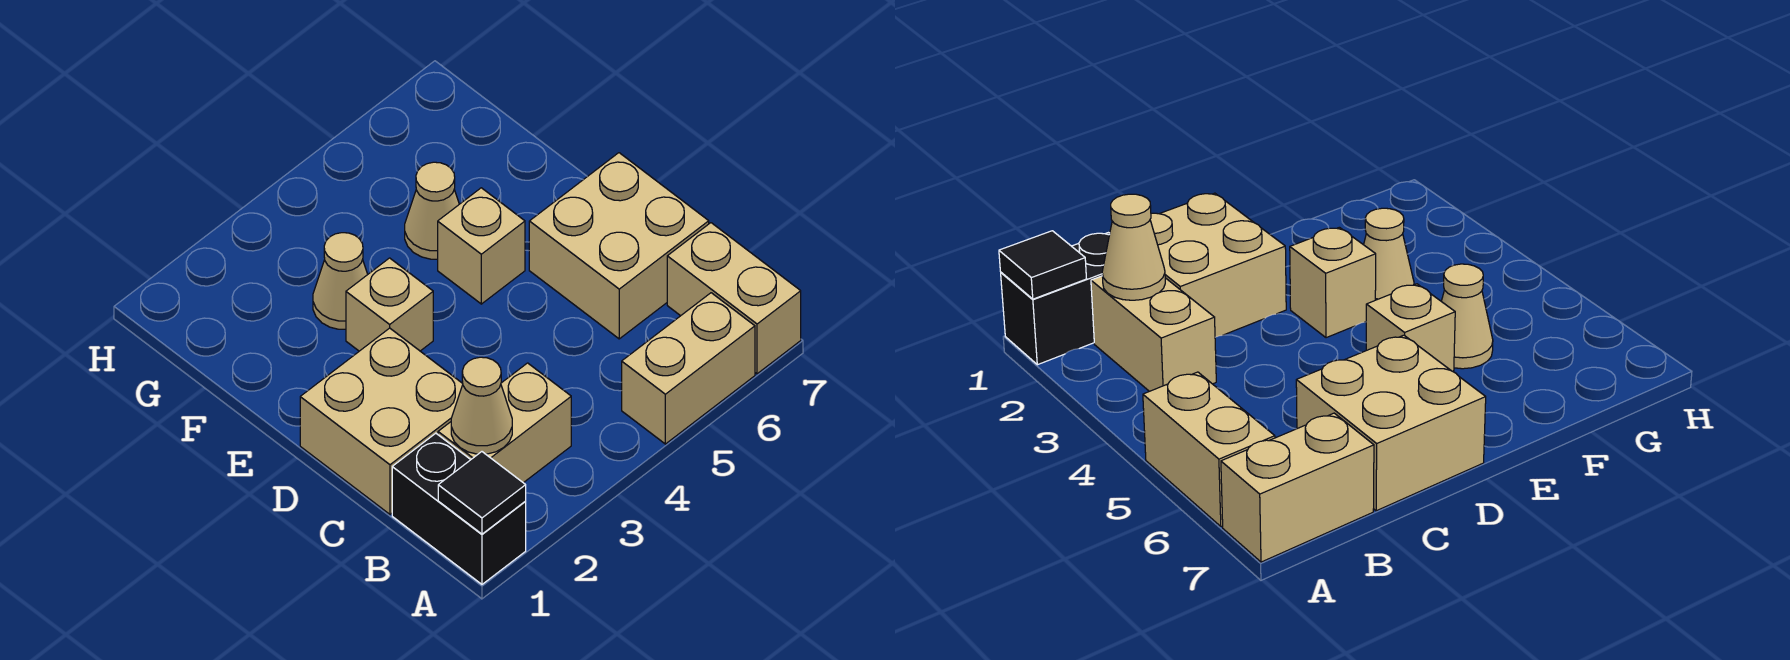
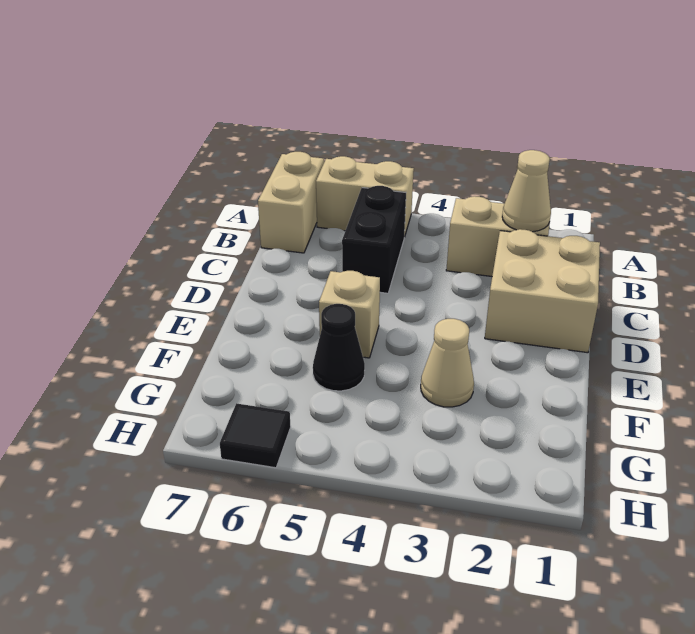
black brick A1:B1 level 1 -> black brick B5:C5 level 1
black tile A1 level 2 -> black tile H6 level 1
tan brick C6:D7 level 1 -> none
tan brick E3 level 1 -> none
tan cone F5 level 1 -> black cone F5 level 1

